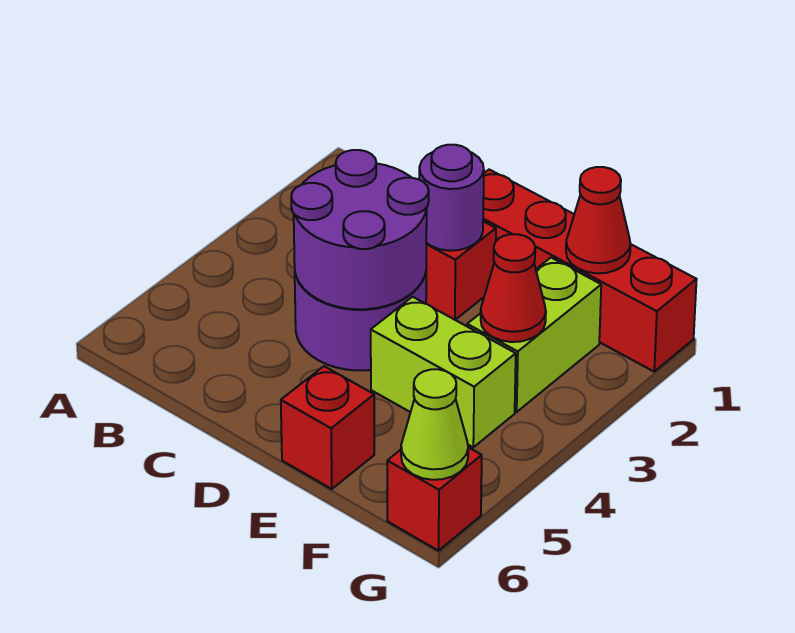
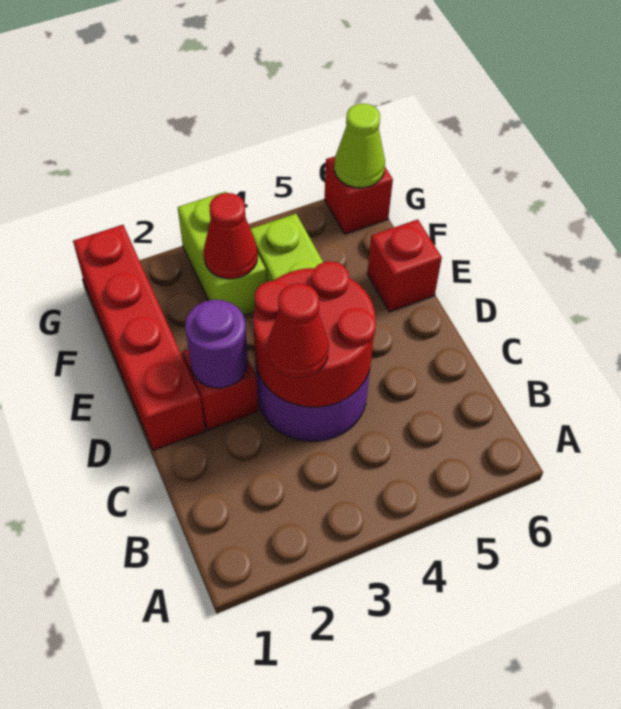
purple round brick C3:D4 level 2 -> red round brick C3:D4 level 2
red cone F1 level 2 -> red cone C3 level 3
lime brick F2:F3 level 1 -> lime brick F3:G3 level 1

